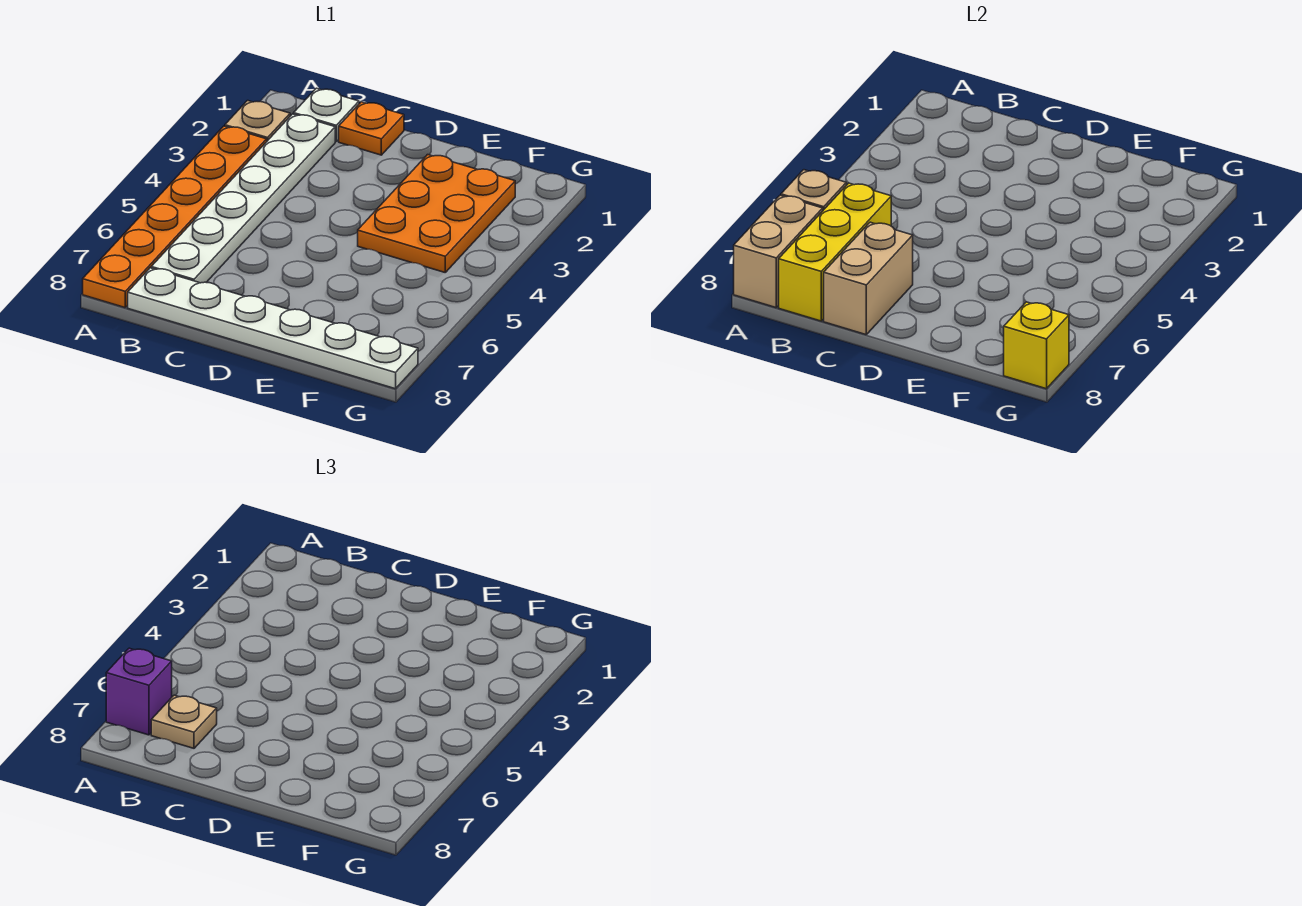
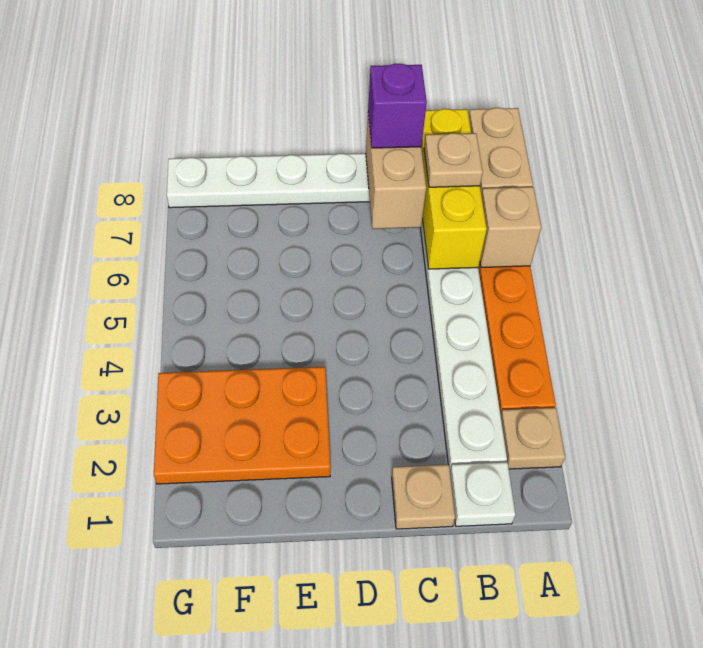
purple brick A7 level 3 -> purple brick C8 level 3
orange plate C1 level 1 -> tan plate C1 level 1
orange plate E2:F4 level 1 -> orange plate E2:G3 level 1
yellow brick G8 level 2 -> none

